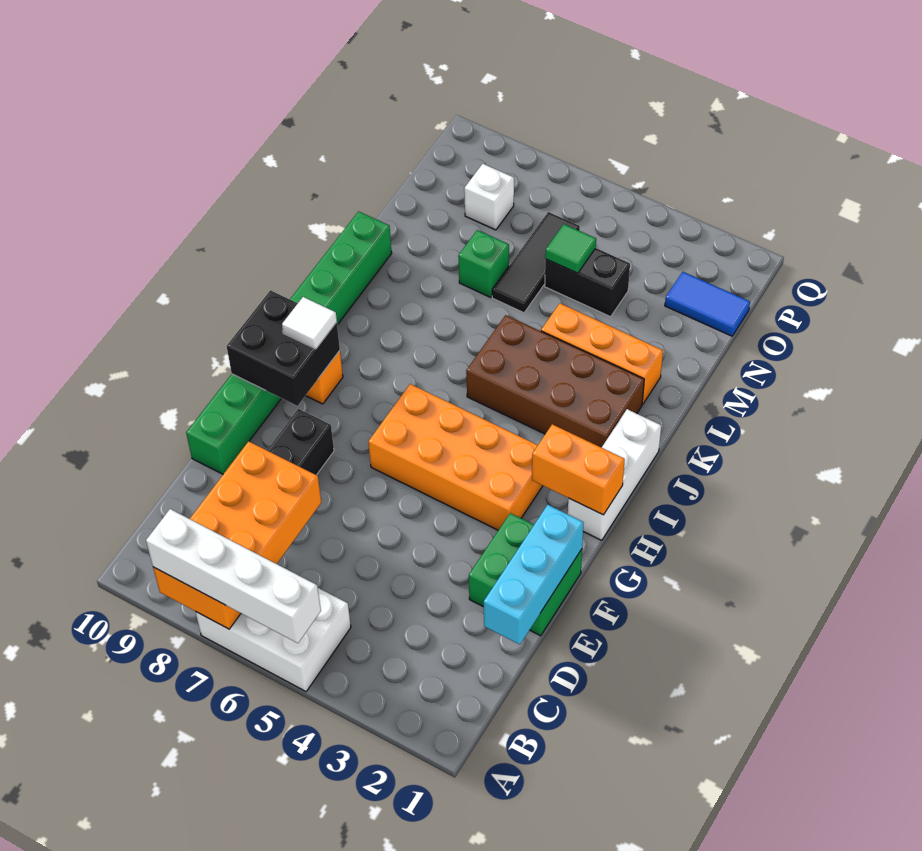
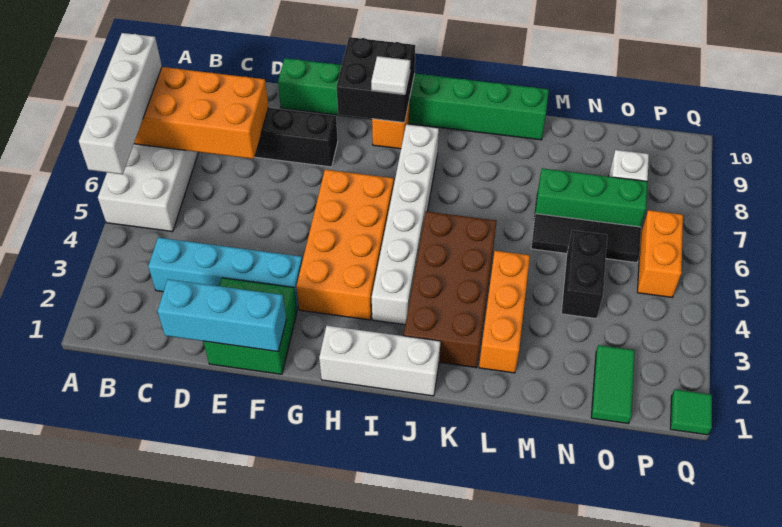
none -> cyan brick C3:F3 level 1
orange brick H1:H2 level 2 -> orange brick P5:P6 level 1
none -> white brick I3:I8 level 1
green brick M7 level 1 -> green brick M7:O7 level 1
green tile N5 level 2 -> green tile Q1 level 1
blue tile O1:O2 level 1 -> green tile O1:O2 level 1

